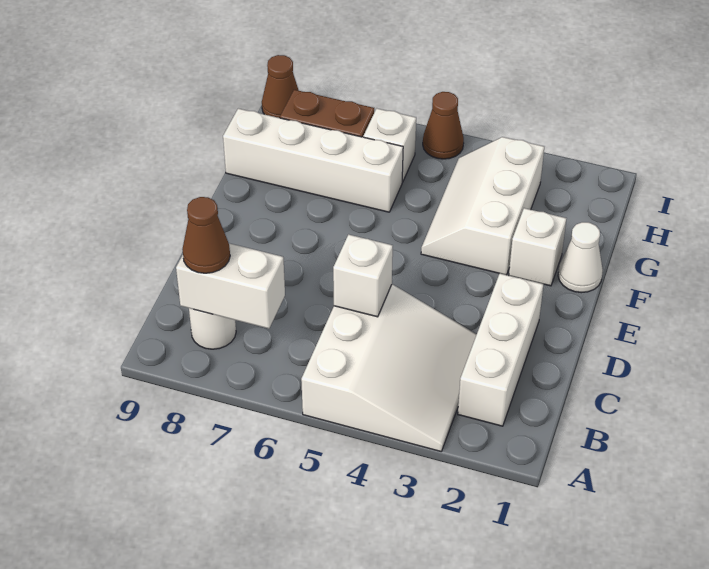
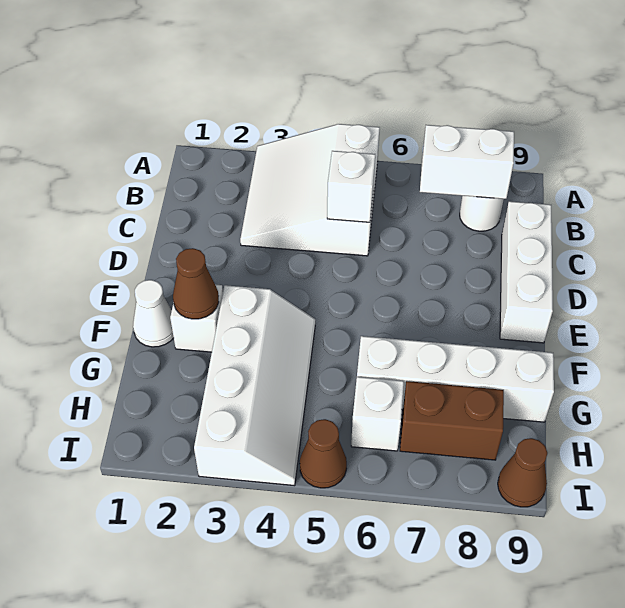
white brick B2:D2 level 1 -> white brick C9:E9 level 1
brown cone B8 level 3 -> brown cone F2 level 2
white slope F3:H4 level 1 top 3 -> white slope F3:I4 level 1 top 3

